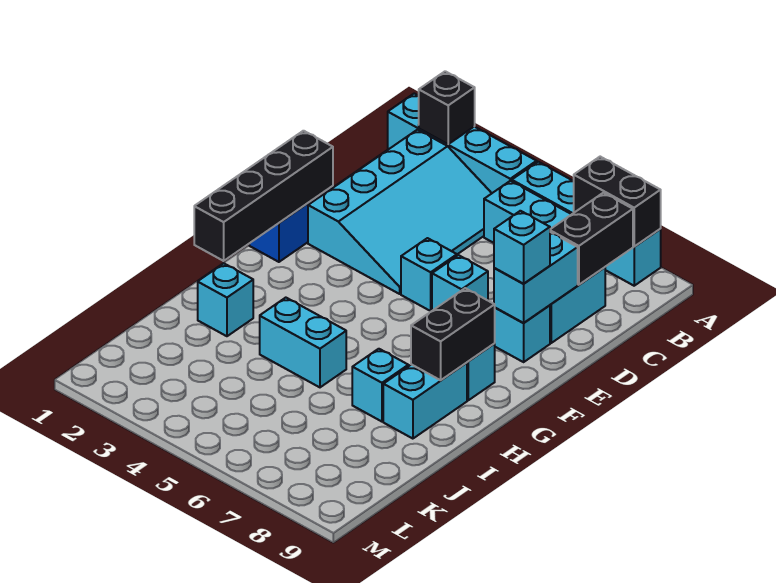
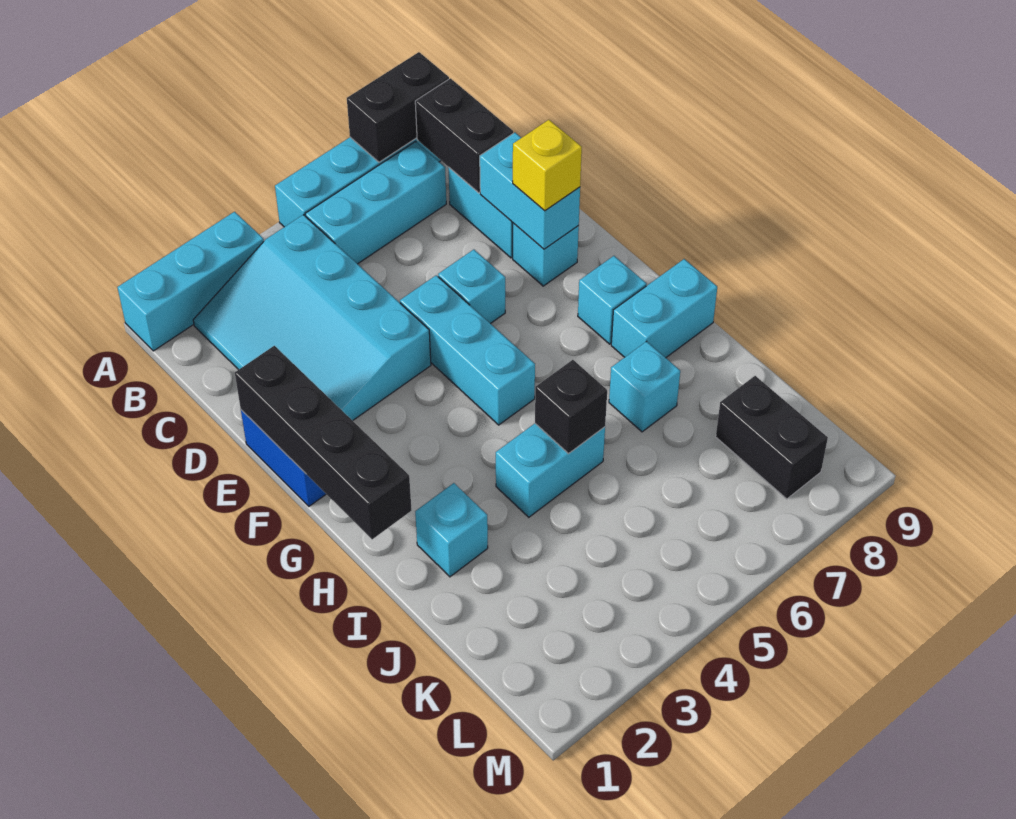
cyan brick A1:A4 level 1 -> cyan brick A1:A3 level 1
black brick A2 level 2 -> black brick I5 level 2
cyan slope B2:E4 level 1 top 2 -> cyan slope B2:E4 level 1 top 4
cyan brick E5 level 1 -> cyan brick E5:G5 level 1
cyan brick E8 level 3 -> yellow brick E8 level 3
black brick G8:H8 level 2 -> black brick K8:L8 level 1
cyan brick H8:I8 level 1 -> cyan brick H8:H9 level 1

